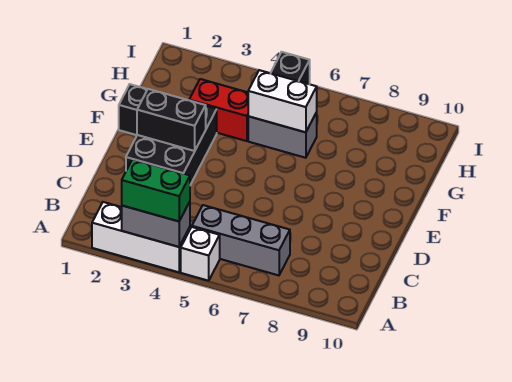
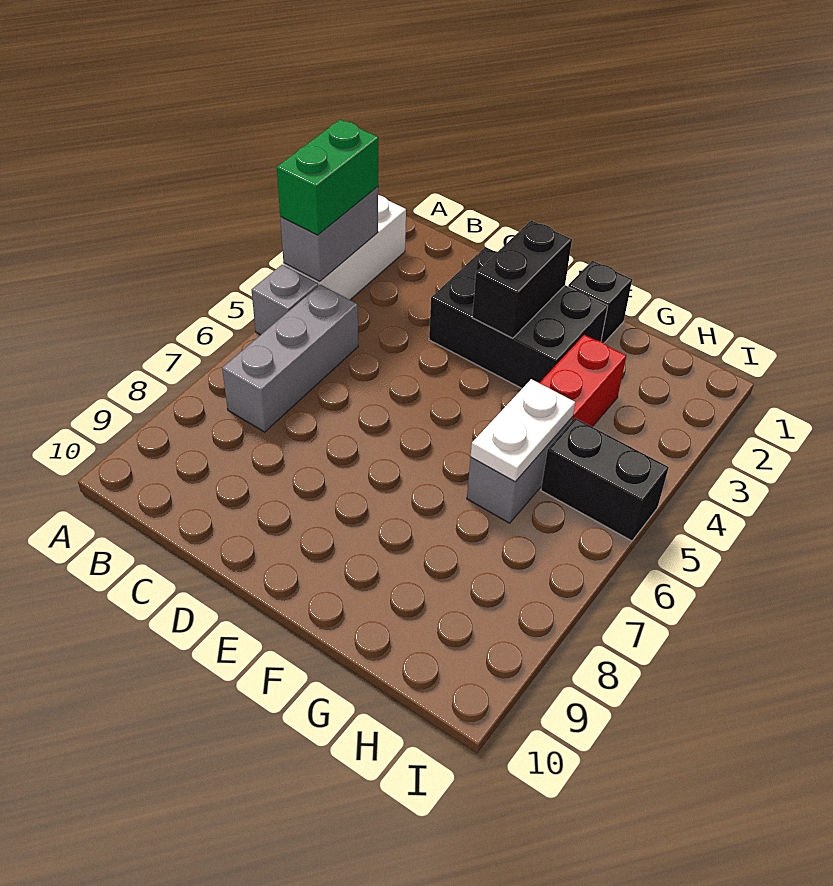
white brick A5 level 1 -> grey brick A5 level 1
white brick G5:G6 level 2 -> white plate G5:G6 level 2

